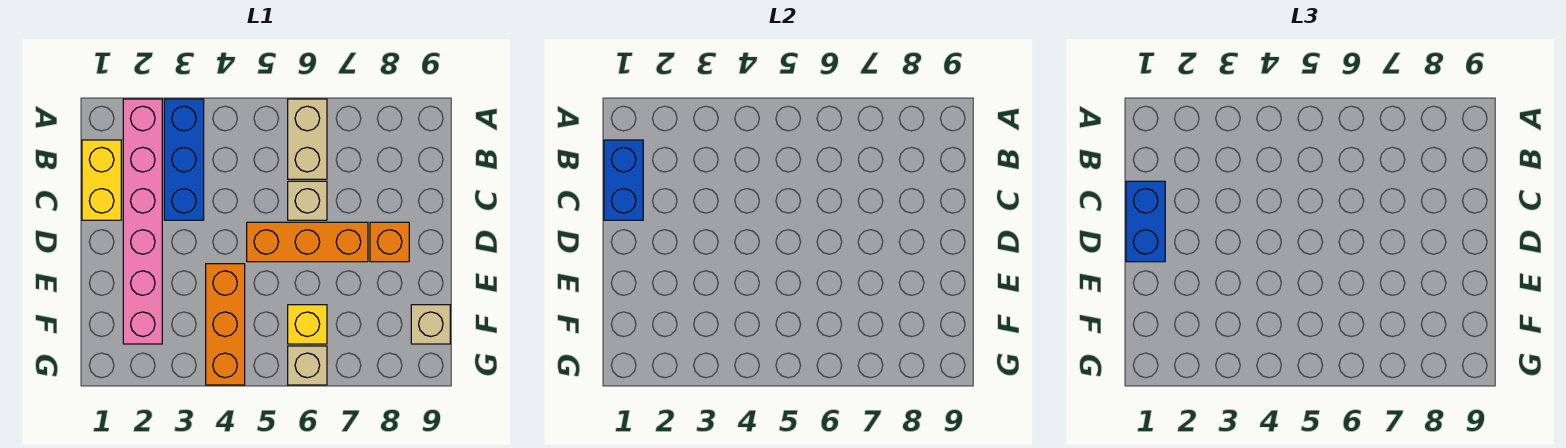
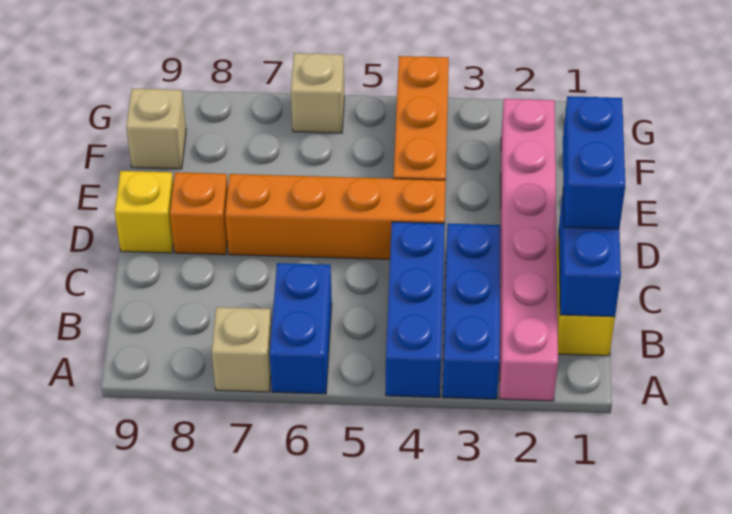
none -> blue brick A4:C4 level 1
tan brick A6:B6 level 1 -> blue brick A6:B6 level 1
tan brick C6 level 1 -> tan brick A7 level 1
orange brick D5:D7 level 1 -> orange brick D4:D7 level 1
yellow brick F6 level 1 -> yellow brick D9 level 1

